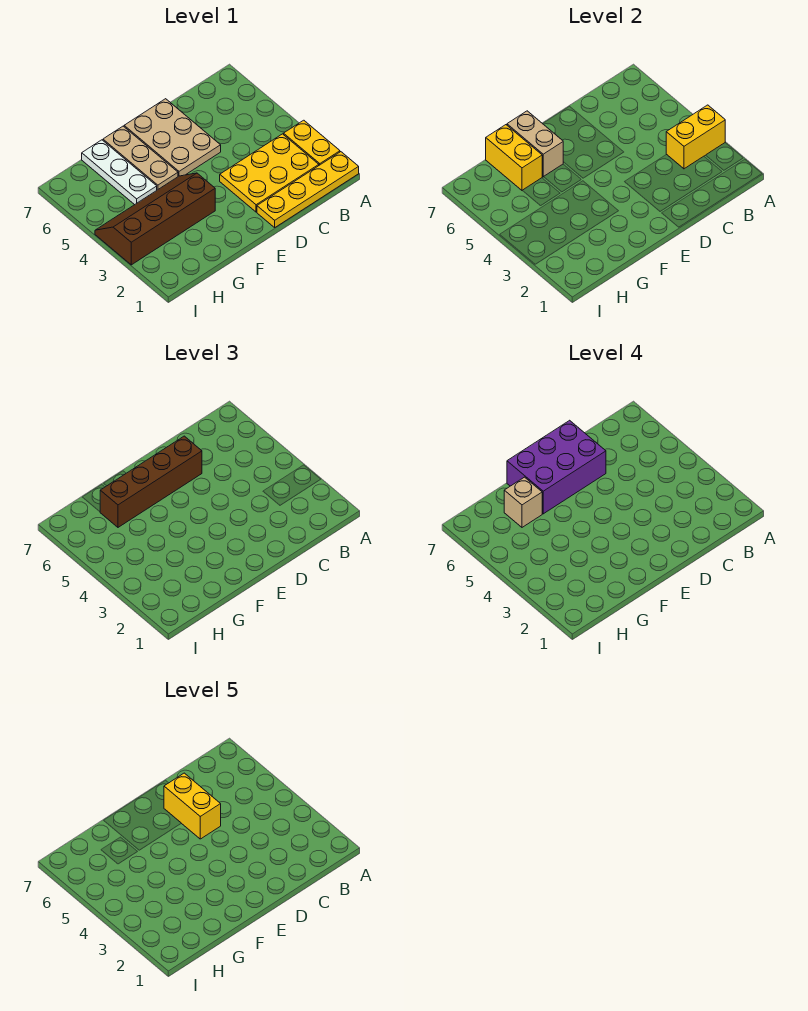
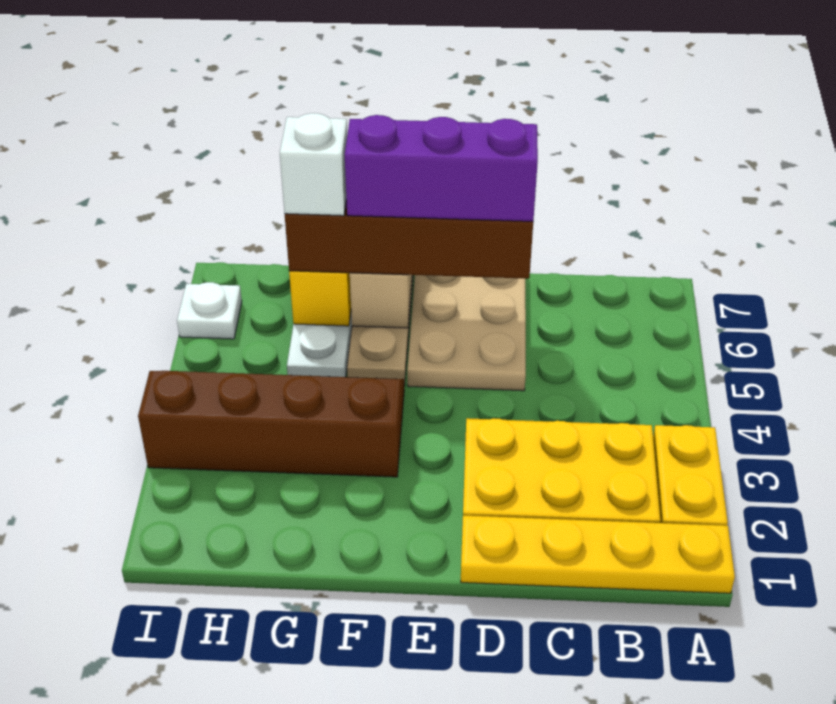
yellow brick A3:B3 level 2 -> none
yellow brick D5:D6 level 5 -> none
purple brick D6:F7 level 4 -> purple brick D6:F6 level 4
tan brick G6 level 4 -> white brick G6 level 4
none -> white plate I6 level 1

